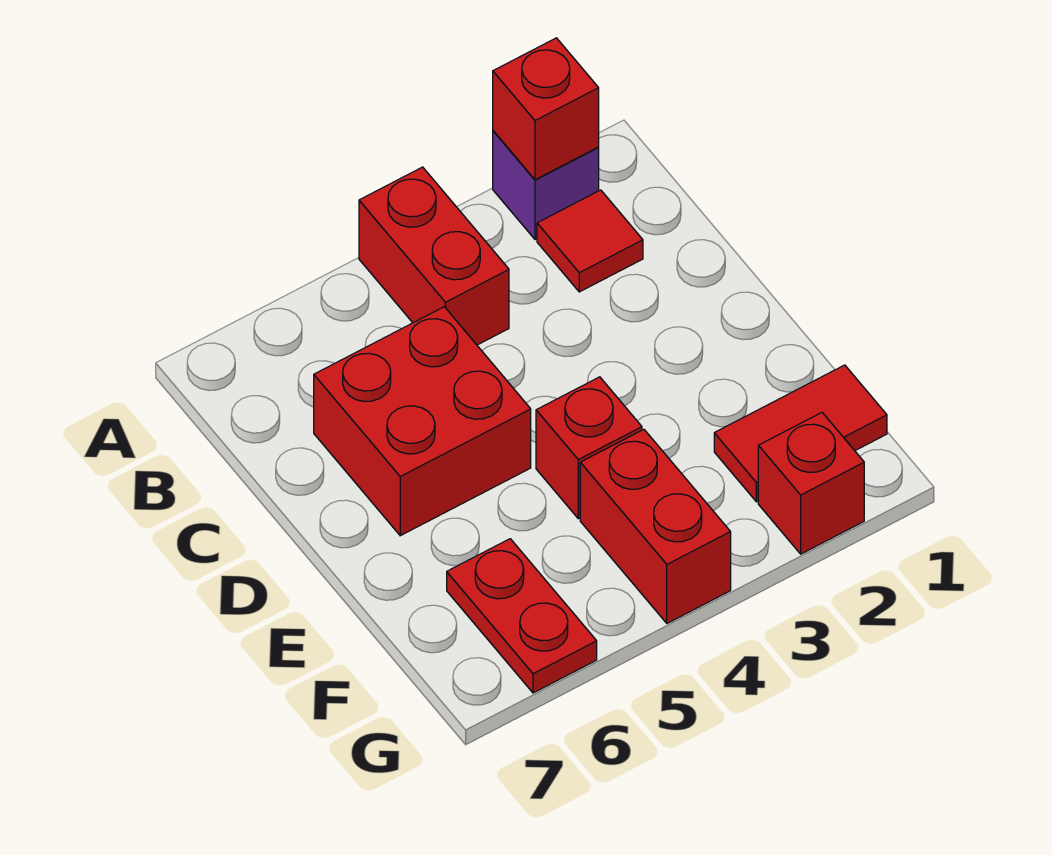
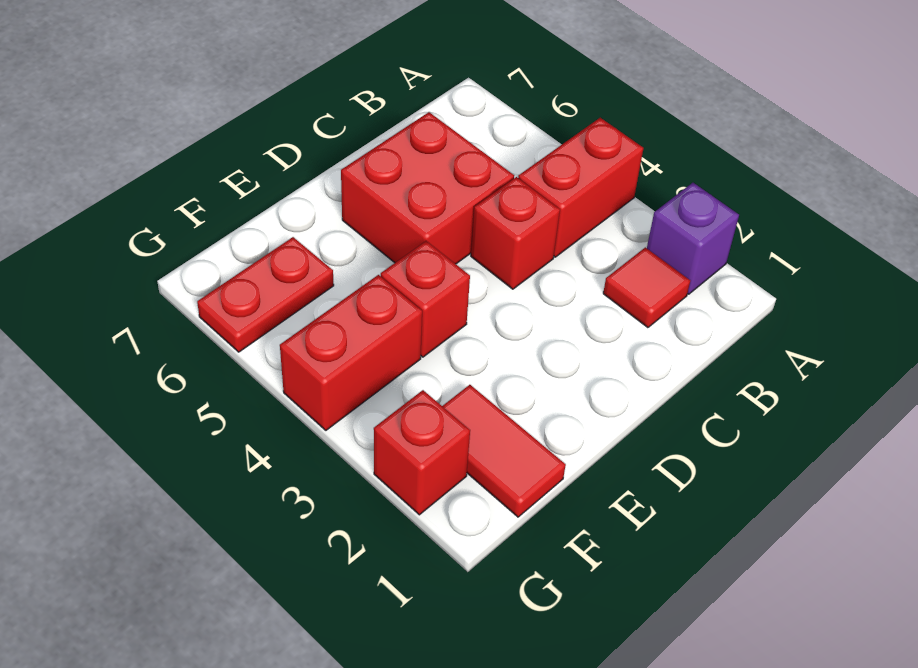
red brick A2 level 2 -> red brick C4 level 1

